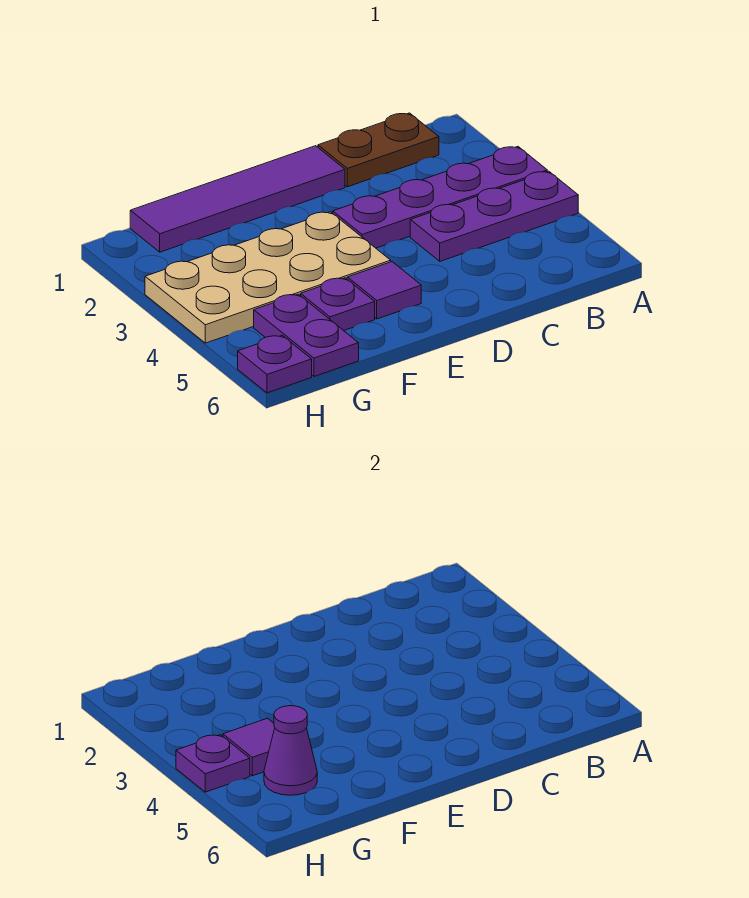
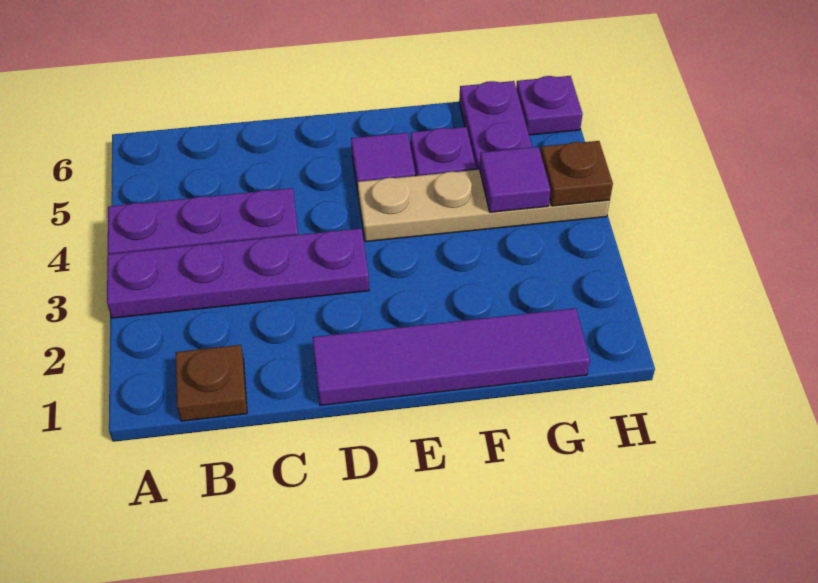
brown plate B1:C1 level 1 -> brown plate B1 level 1
tan plate E3:H4 level 1 -> tan plate E4:H4 level 1
purple cone G5 level 2 -> none
purple plate H4 level 2 -> brown plate H4 level 2

